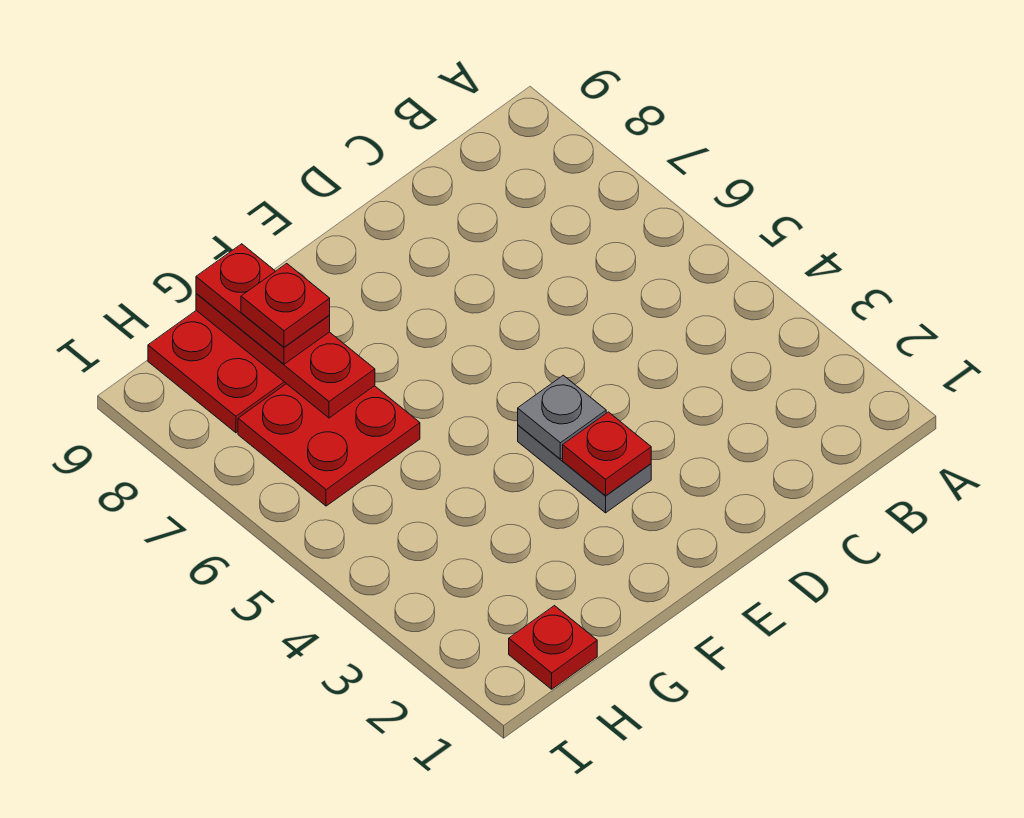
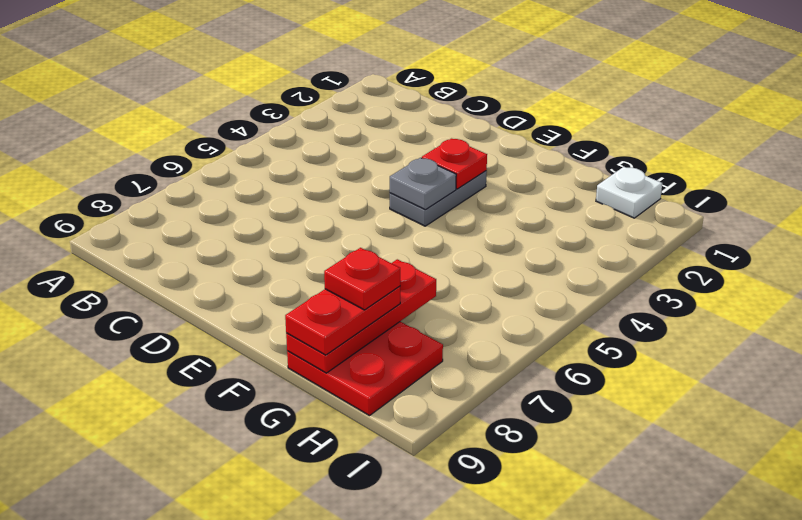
red plate G6:H7 level 1 -> none
red plate H1 level 1 -> white plate H1 level 1

